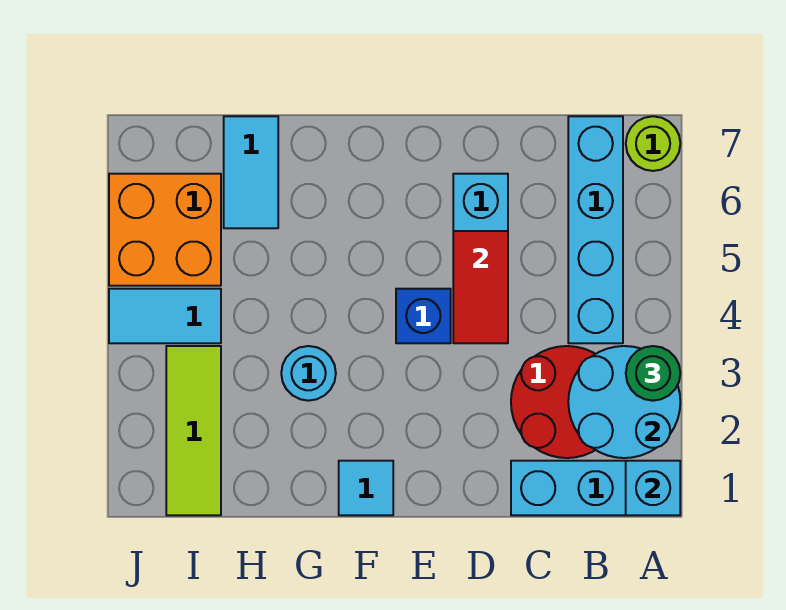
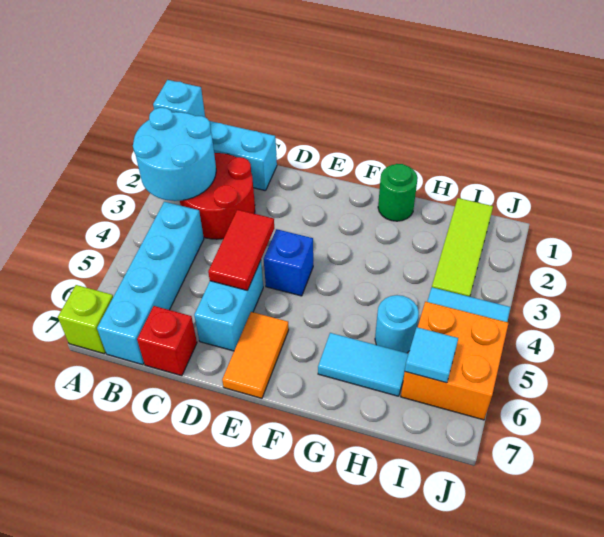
green round brick A3 level 3 -> green round brick G1 level 1
lime round brick A7 level 1 -> lime brick A7 level 1
none -> red brick C7 level 1
none -> orange tile E6:E7 level 1
cyan tile F1 level 1 -> cyan tile I6 level 2
cyan round brick G3 level 1 -> cyan round brick H5 level 1
cyan tile H6:H7 level 1 -> cyan tile G6:H6 level 1

